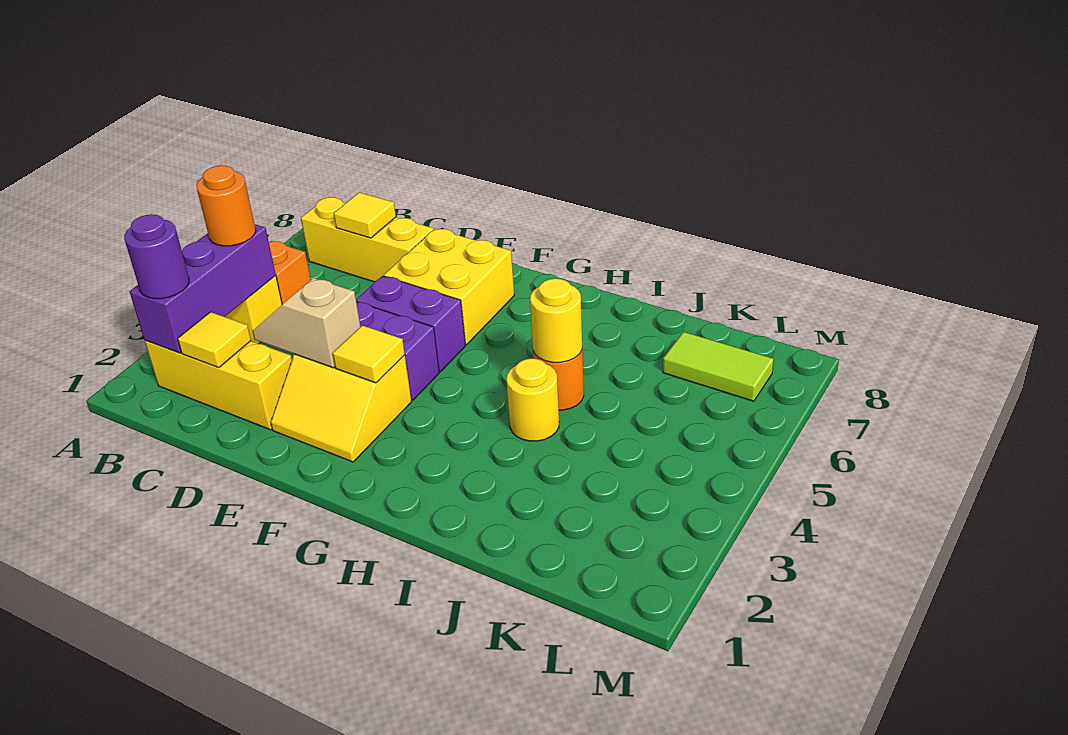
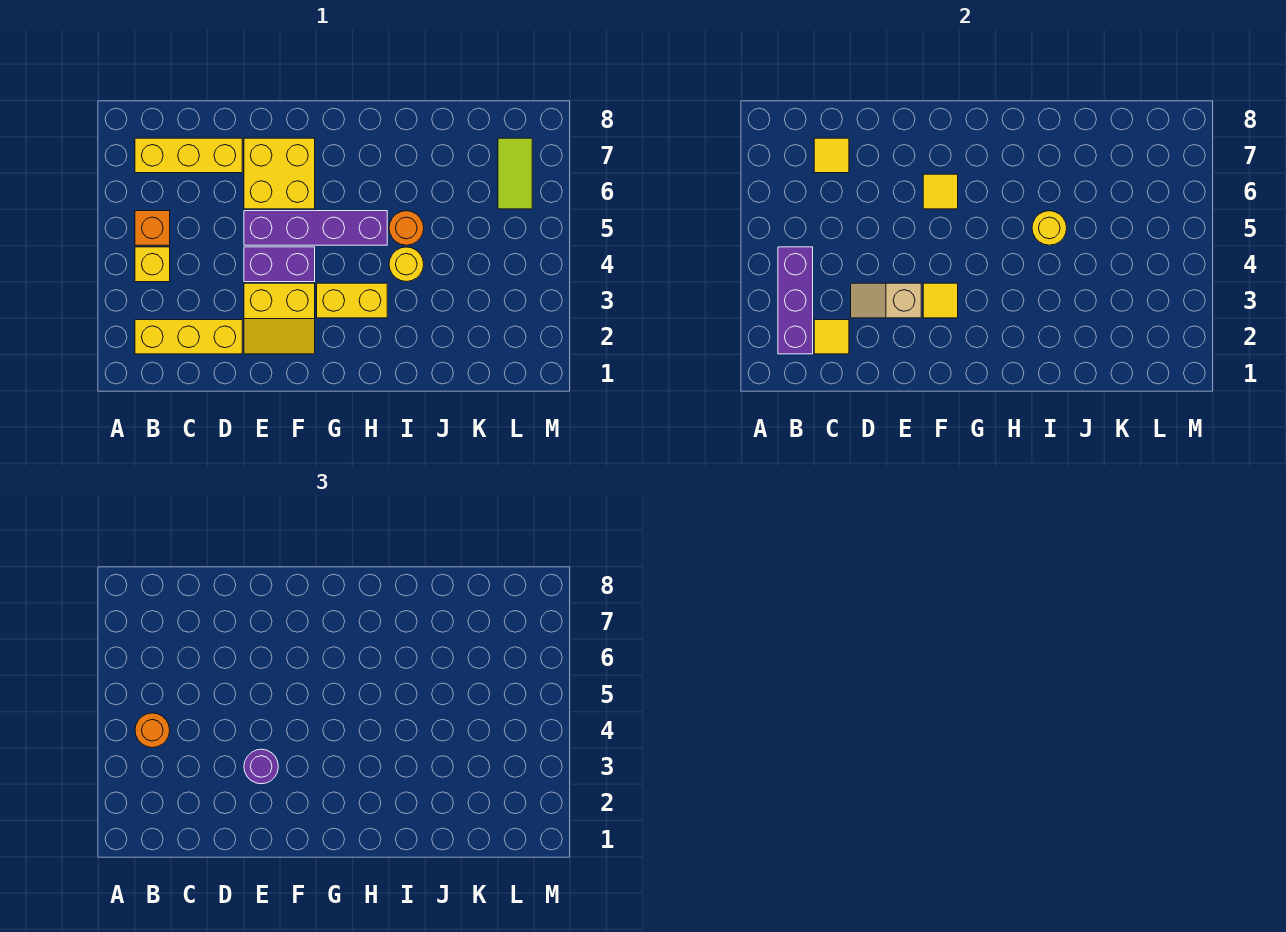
purple round brick B2 level 3 -> purple round brick E3 level 3
purple brick E5:F5 level 1 -> purple brick E5:H5 level 1
none -> yellow tile F6 level 2
none -> yellow brick G3:H3 level 1
lime tile K7:L7 level 1 -> lime tile L6:L7 level 1

